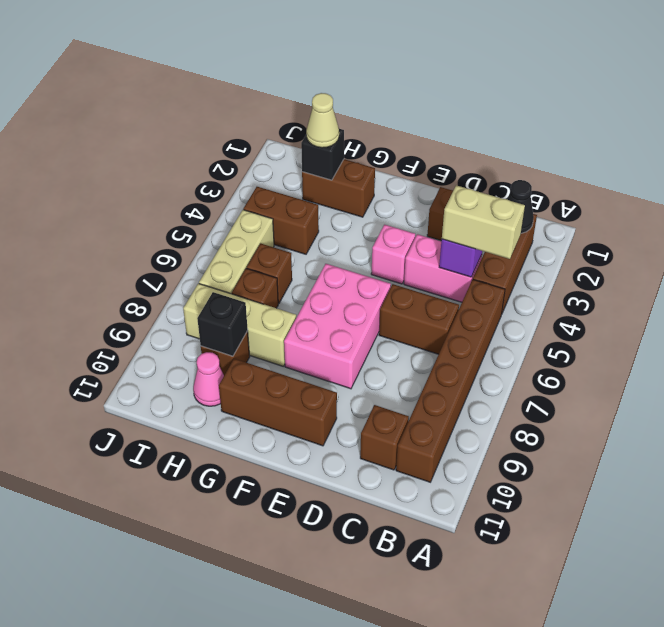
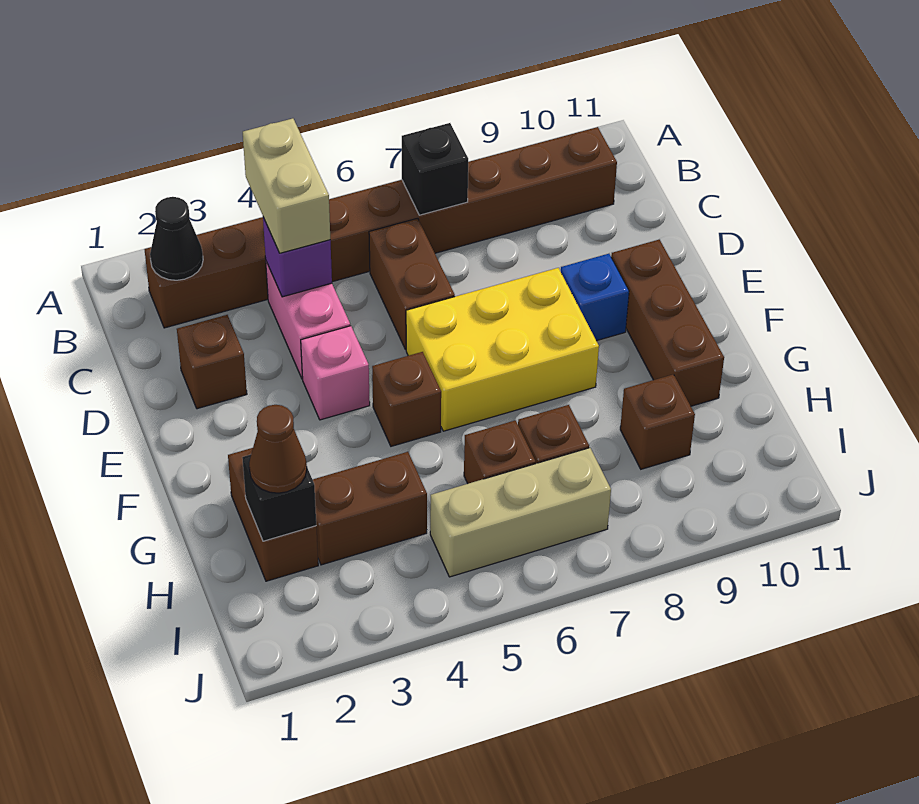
brown brick C10 level 1 -> brown brick F5 level 1
pink brick E6:F8 level 1 -> yellow brick E6:F8 level 1
none -> blue brick E9 level 1
tan brick G8:I8 level 1 -> none
tan cone H2 level 3 -> brown cone H2 level 3
brown brick H4:I4 level 1 -> brown brick H3:H4 level 1
black brick H9 level 2 -> black brick B7 level 2
pink cone H10 level 1 -> none

